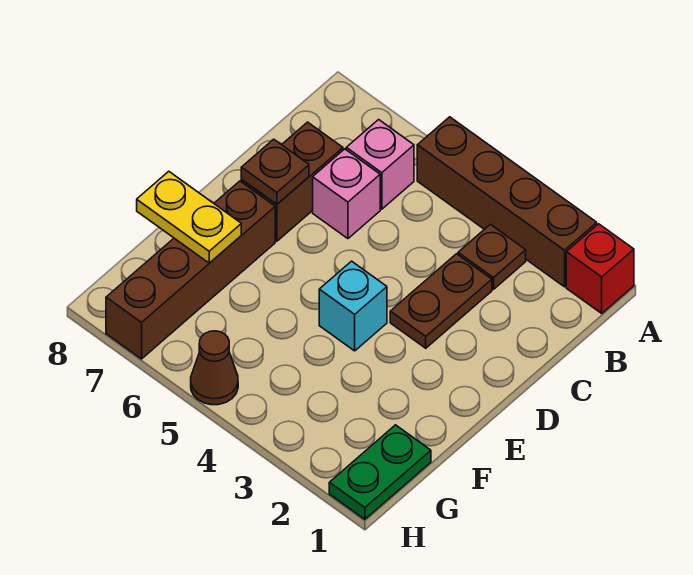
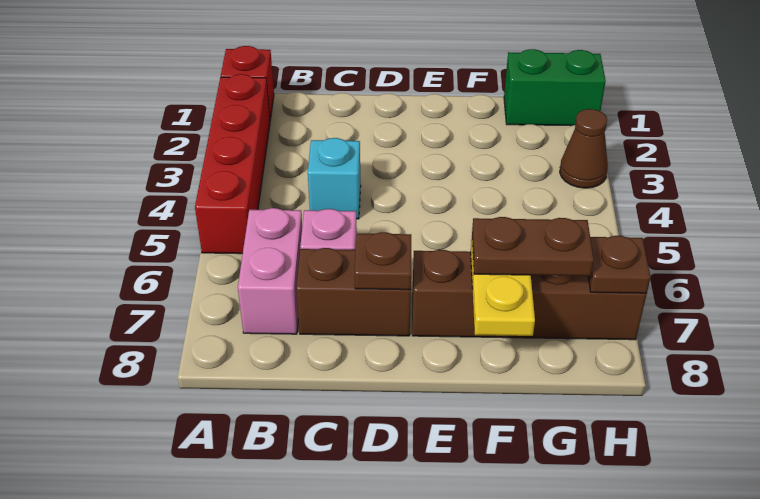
brown brick A2:A5 level 1 -> red brick A2:A5 level 1
brown plate B3 level 1 -> brown plate H7 level 2
pink brick B6 level 1 -> pink brick B6:B7 level 1
brown plate C3:D3 level 1 -> brown plate F7:G7 level 3
cyan brick E4 level 1 -> cyan brick C4 level 1
green plate G1:H1 level 1 -> green brick G1:H1 level 1
brown cone H5 level 1 -> brown cone H3 level 1

